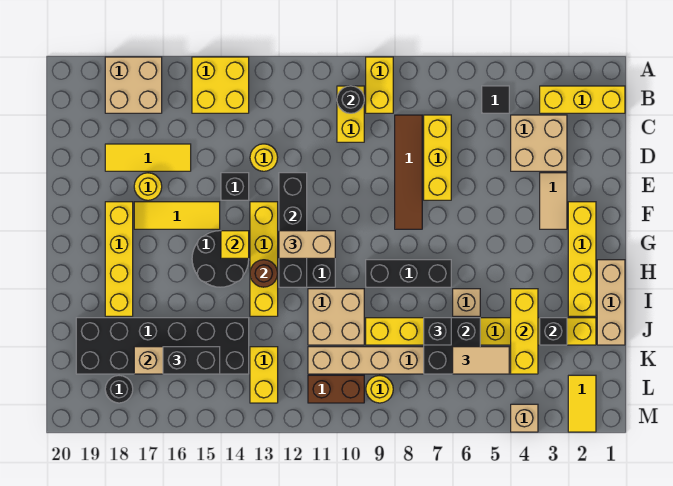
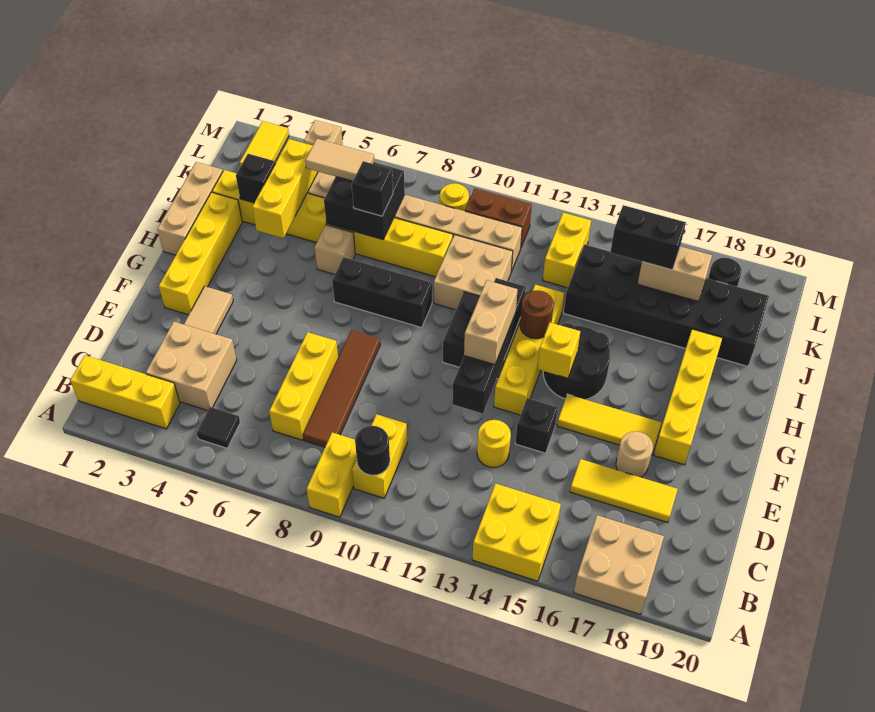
yellow round brick E17 level 1 -> tan round brick E17 level 1
tan brick G11:G12 level 3 -> tan brick F12:G12 level 3

